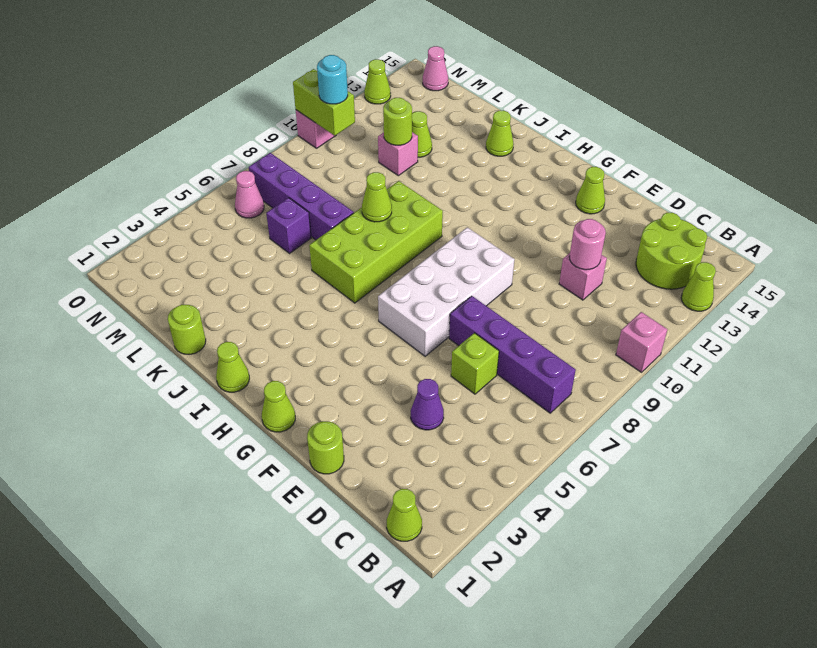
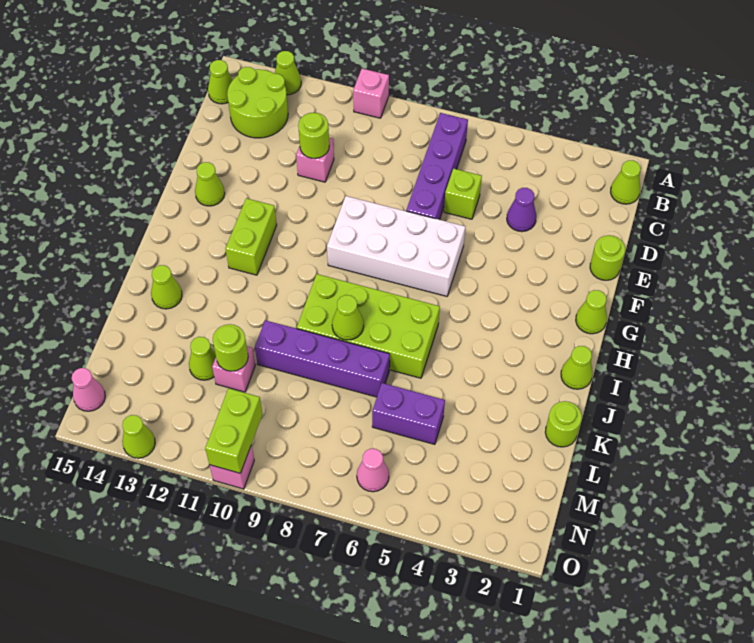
none -> lime cone B15 level 1
pink round brick D11 level 2 -> lime round brick D11 level 2
none -> lime brick G12:H12 level 1
purple brick K7:N7 level 1 -> purple brick K7:K10 level 1
purple brick L6 level 1 -> purple brick L5:L6 level 1
cyan round brick N10 level 3 -> none

